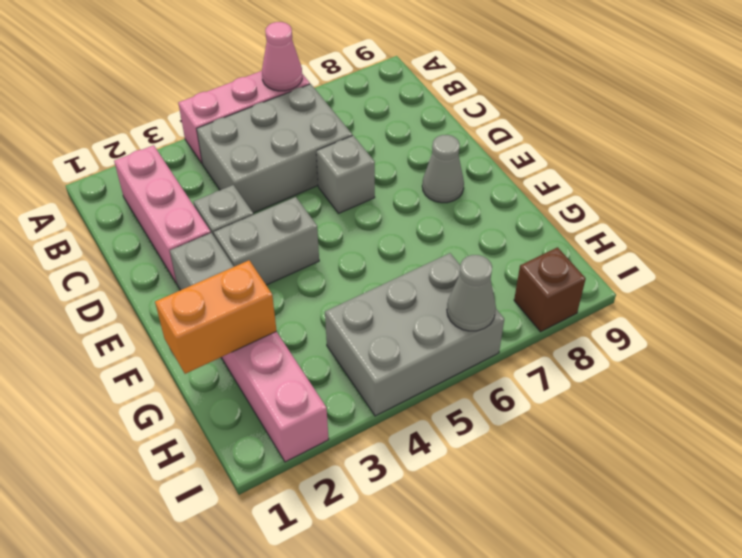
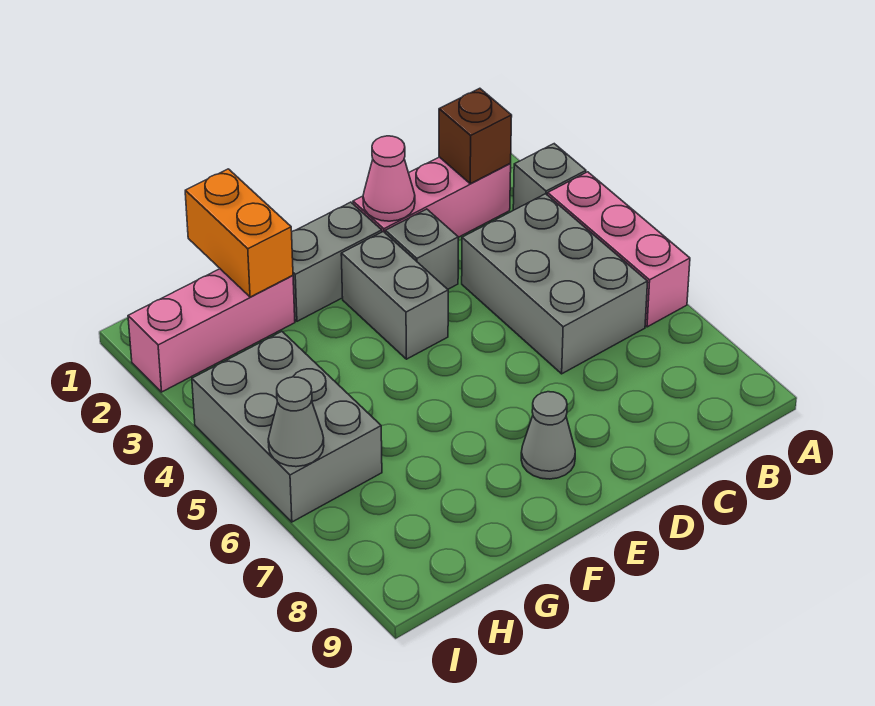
pink cone A6 level 2 -> pink cone D2 level 2
grey brick D6 level 1 -> grey brick A3 level 1
brown brick I8 level 1 -> brown brick B2 level 2

